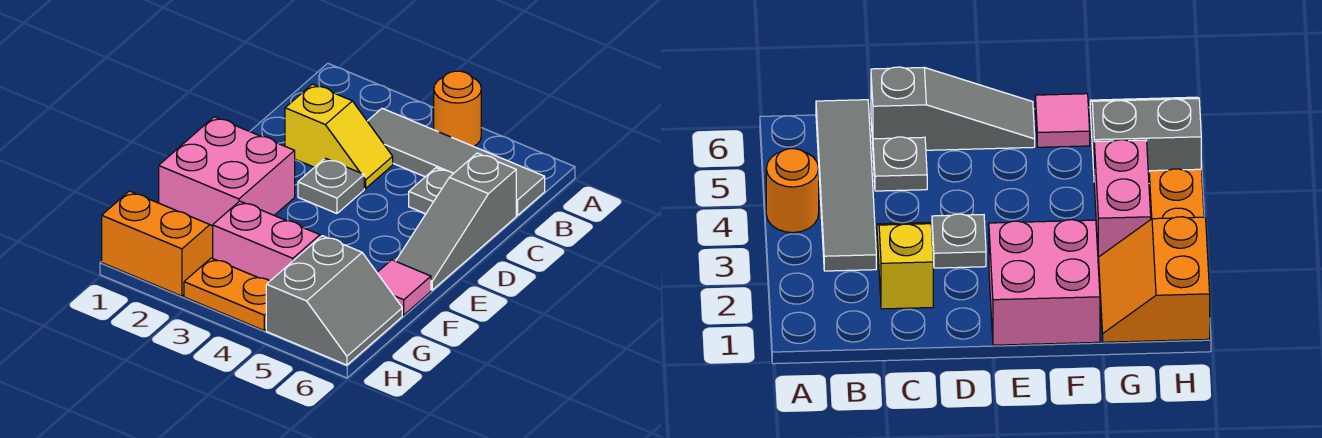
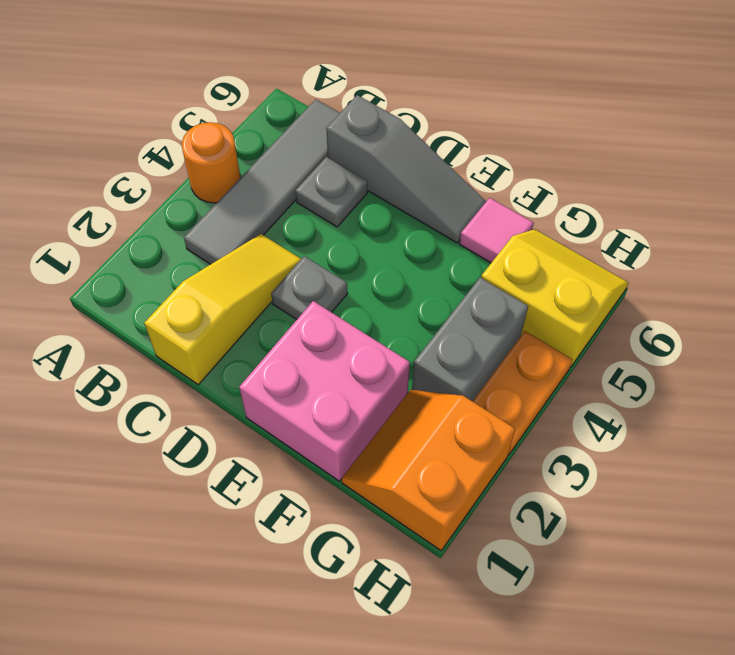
yellow slope C2:C3 level 1 top 2 -> yellow slope C1:C3 level 1 top 1
pink brick G3:G4 level 1 -> grey brick G3:G4 level 1
grey slope G5:H6 level 1 top 5 -> yellow slope G5:H6 level 1 top 5

